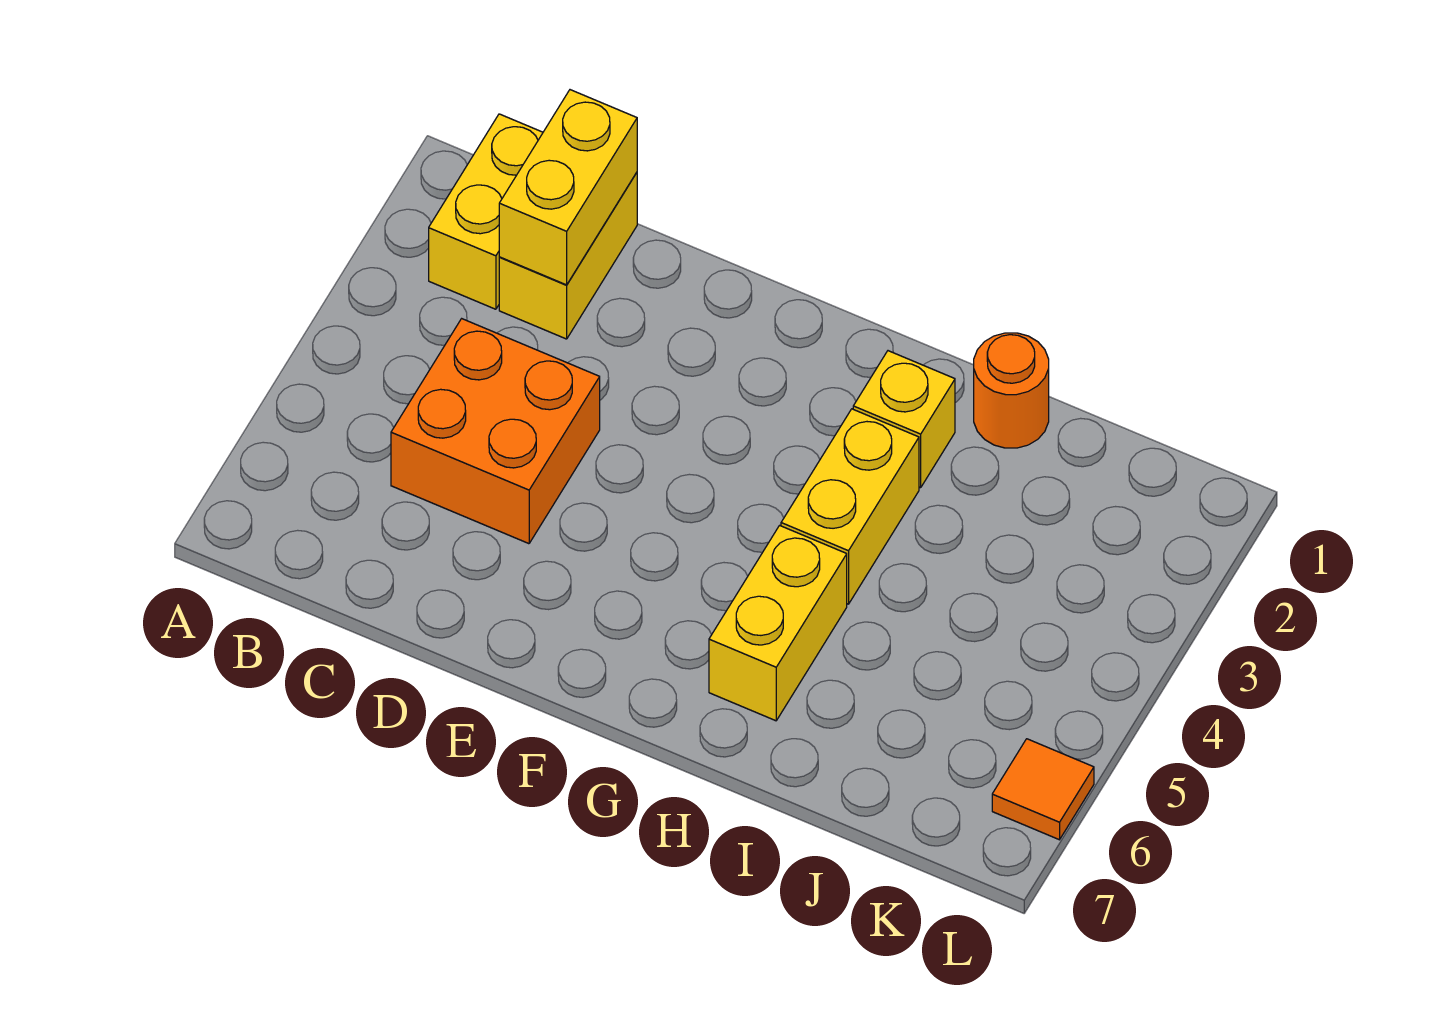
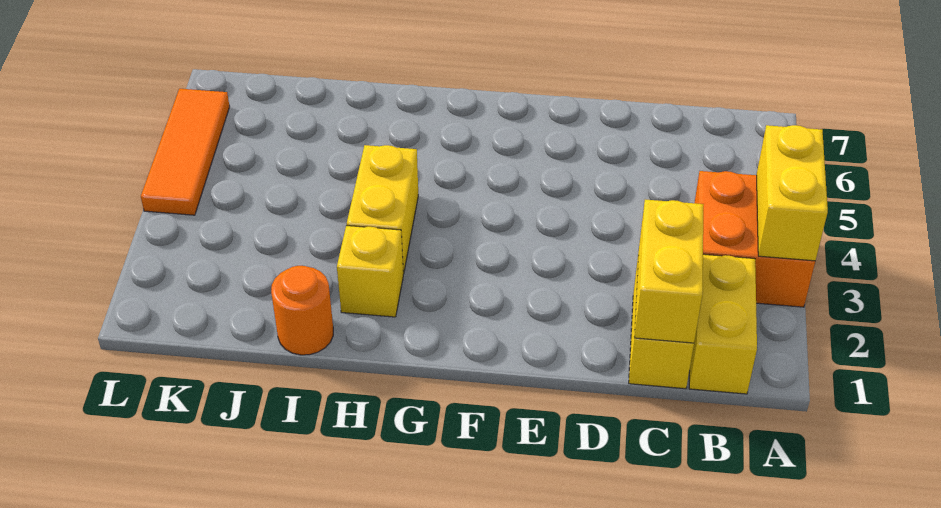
orange brick C4:D5 level 1 -> orange brick A3:B4 level 1
yellow brick H5:H6 level 1 -> yellow brick A3:A4 level 2
orange tile L6 level 1 -> orange tile L4:L6 level 1

